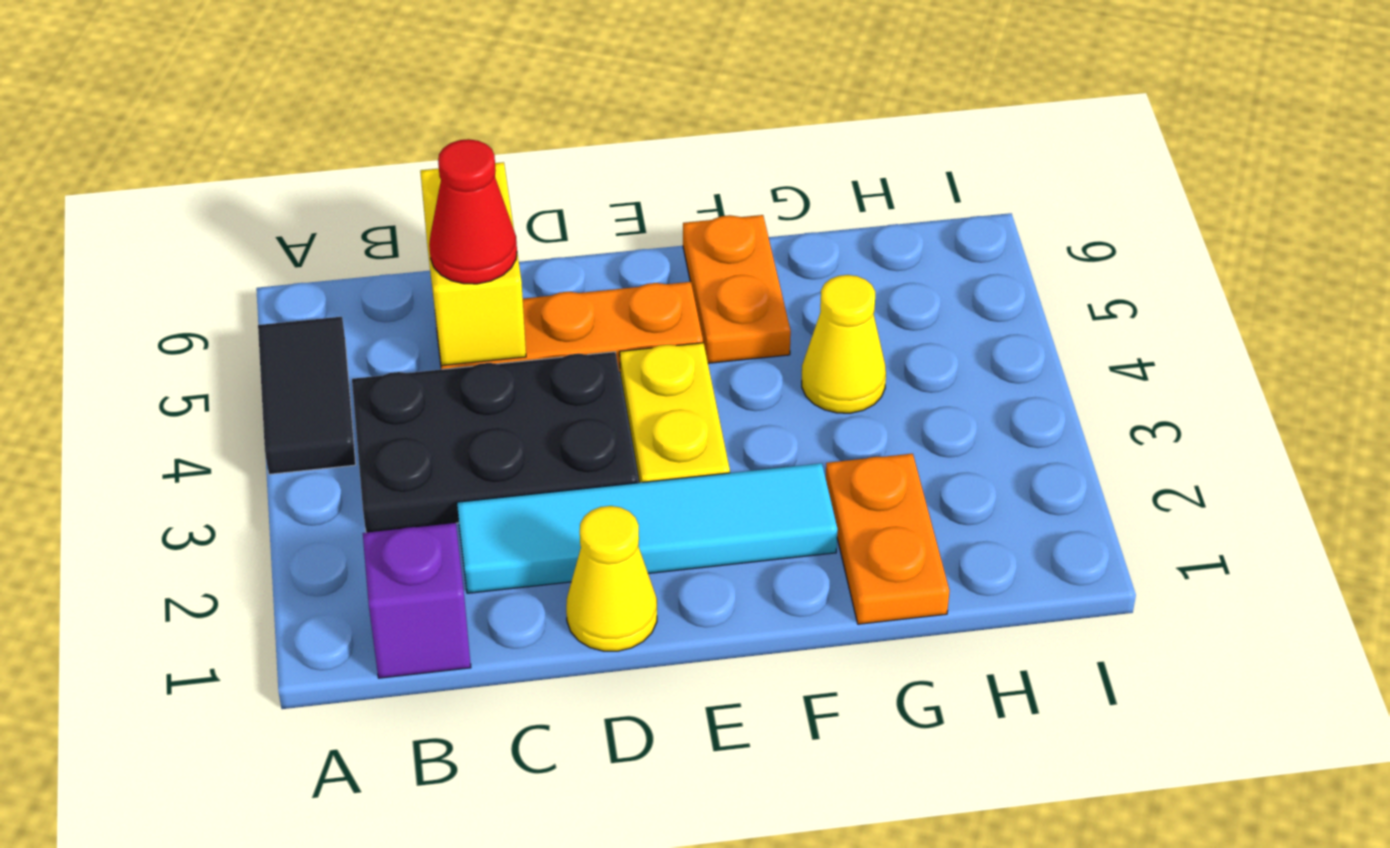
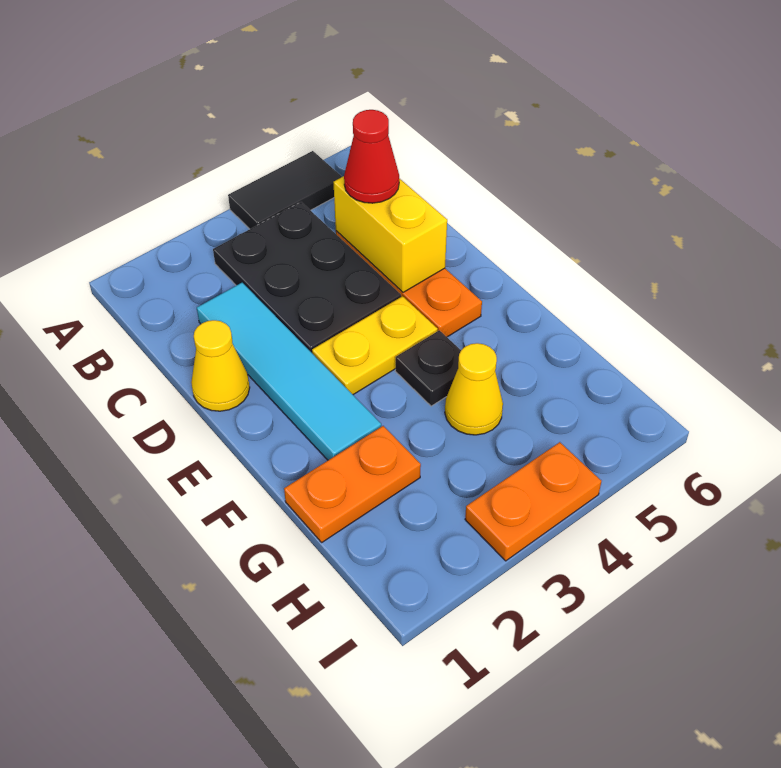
purple brick B1 level 1 -> none
yellow brick C5:C6 level 2 -> yellow brick C5:D5 level 2
none -> black plate F4 level 1
orange plate F5:F6 level 1 -> orange plate I3:I4 level 1

